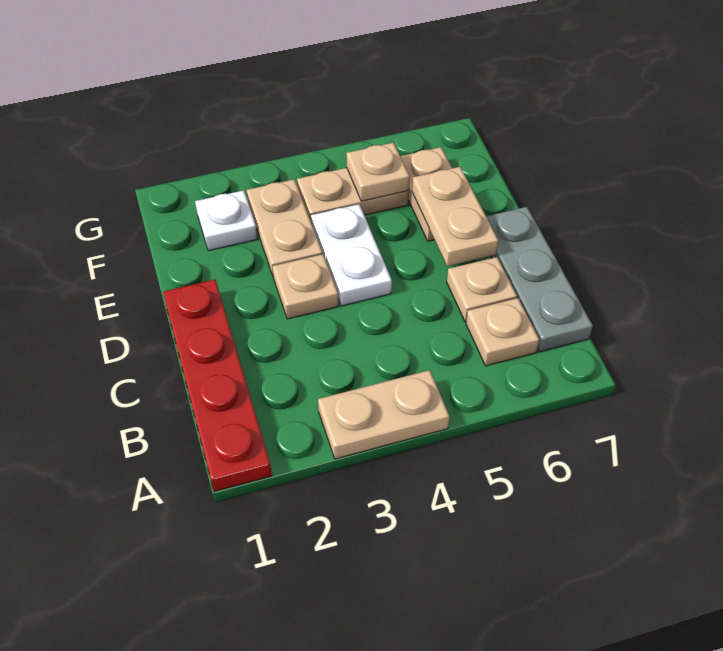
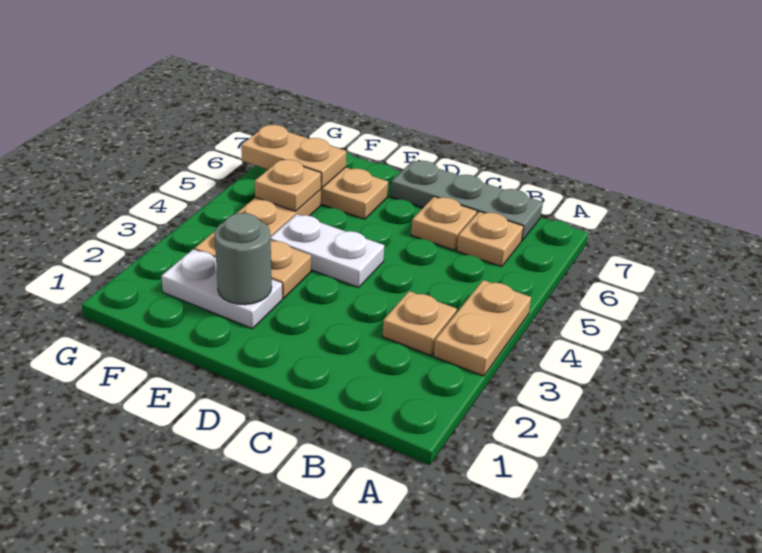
red plate A1:D1 level 1 -> none
tan plate D3 level 1 -> tan plate B3 level 1
tan plate D6:E6 level 2 -> tan plate F6:G6 level 2
none -> grey round brick E2 level 2
white plate F2 level 1 -> white plate E2:F2 level 1

